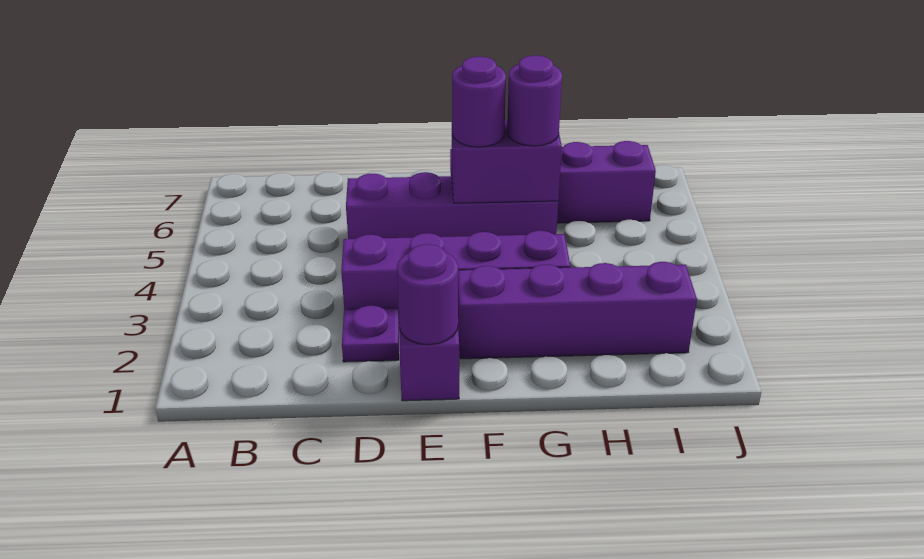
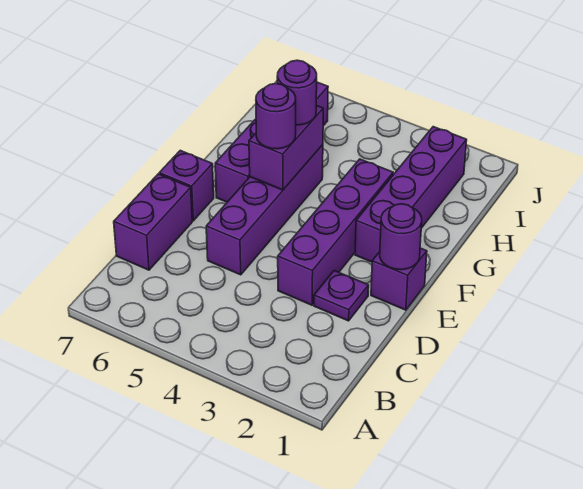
none -> purple brick C7:D7 level 1
none -> purple brick E7 level 1

